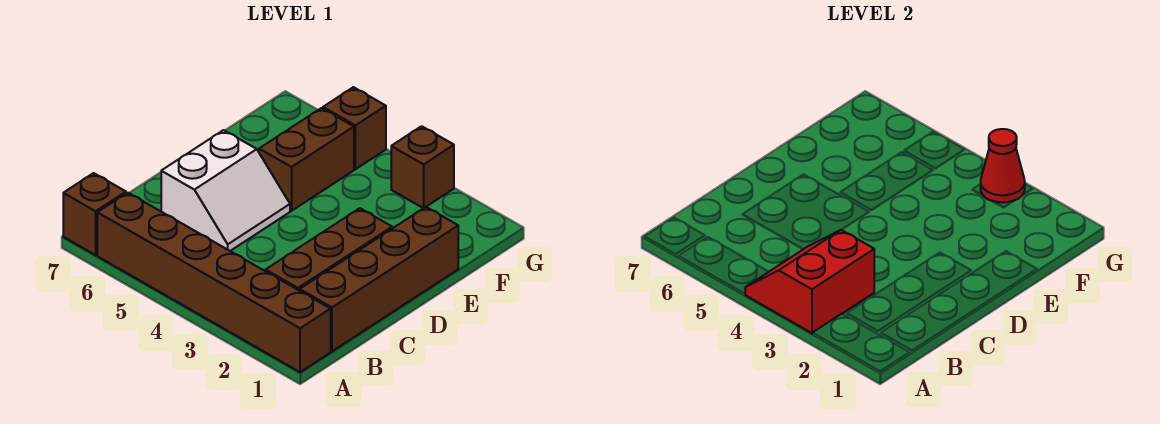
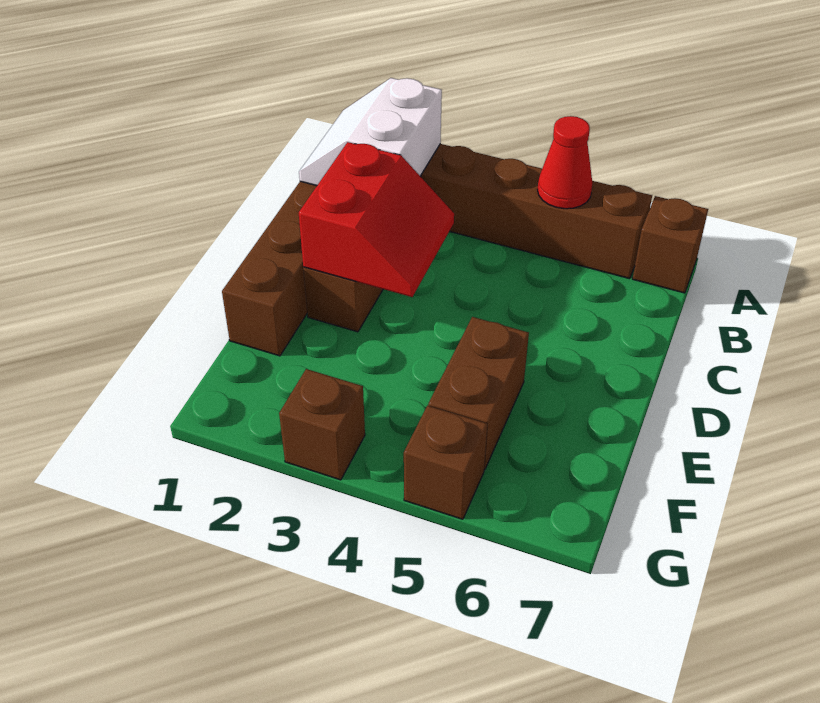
red slope A3:B4 level 2 top 3 -> red slope C2:D3 level 2 top 2
white slope C5:D6 level 1 top 6 -> white slope A1:B2 level 2 top 2
red cone G3 level 2 -> red cone A5 level 2

